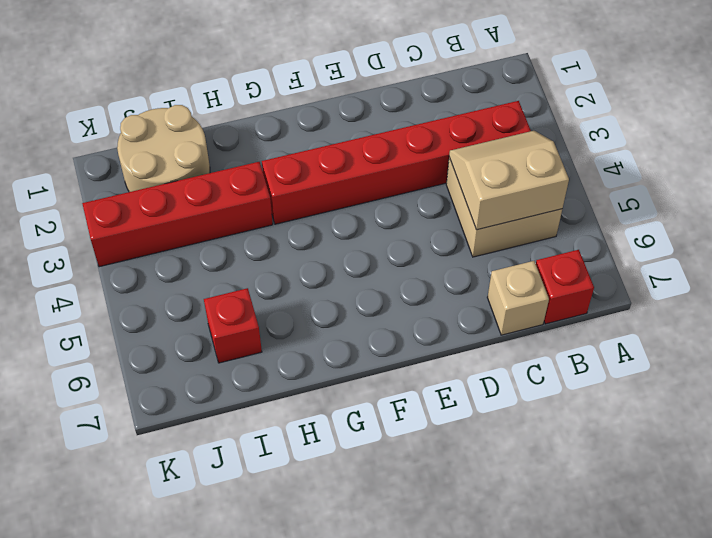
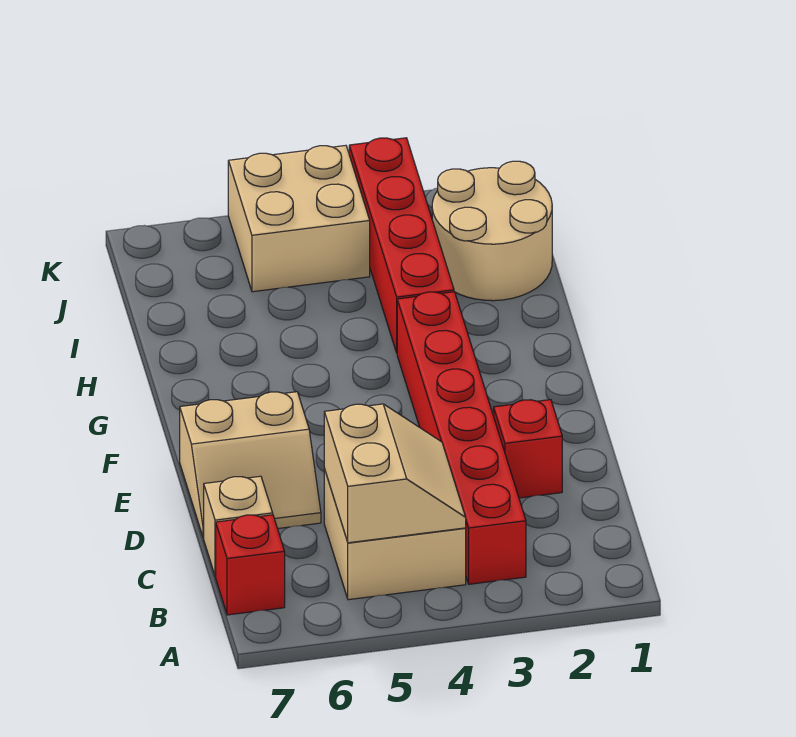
none -> tan slope D6:E7 level 1 top E
red brick I6 level 1 -> red brick D2 level 1
none -> tan brick J4:K5 level 1

